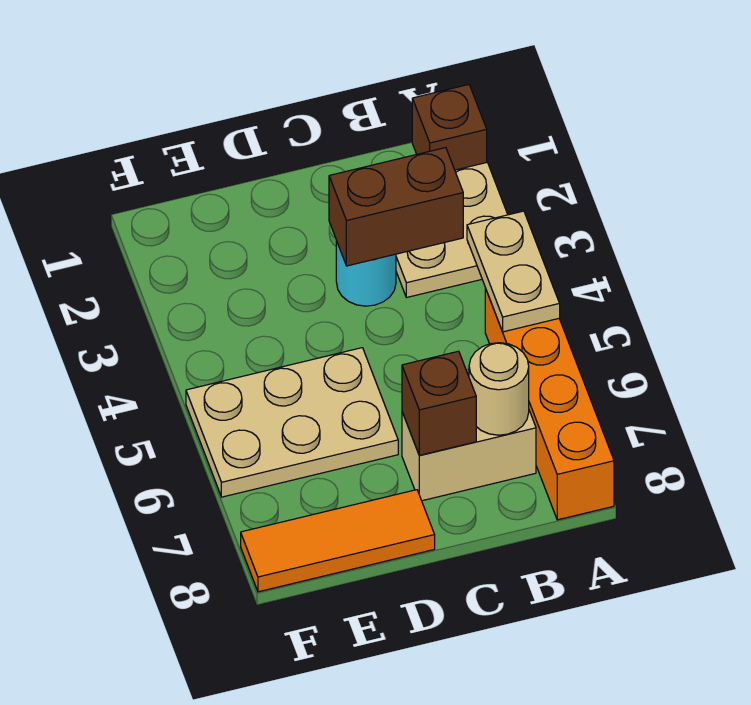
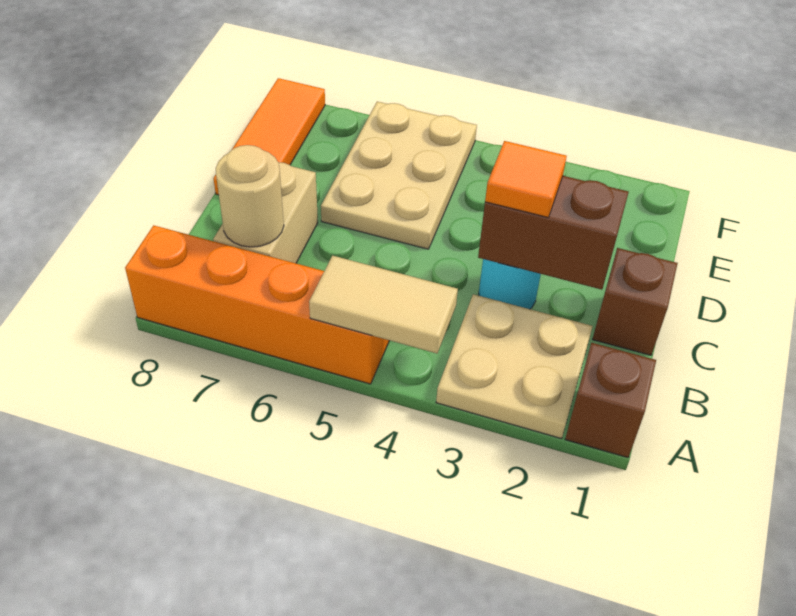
tan plate A4:A5 level 2 -> tan tile A4:A5 level 2
brown brick B3:C3 level 2 -> brown brick C2:C3 level 2
none -> orange tile C3 level 3
brown brick C7 level 2 -> brown brick C1 level 1

